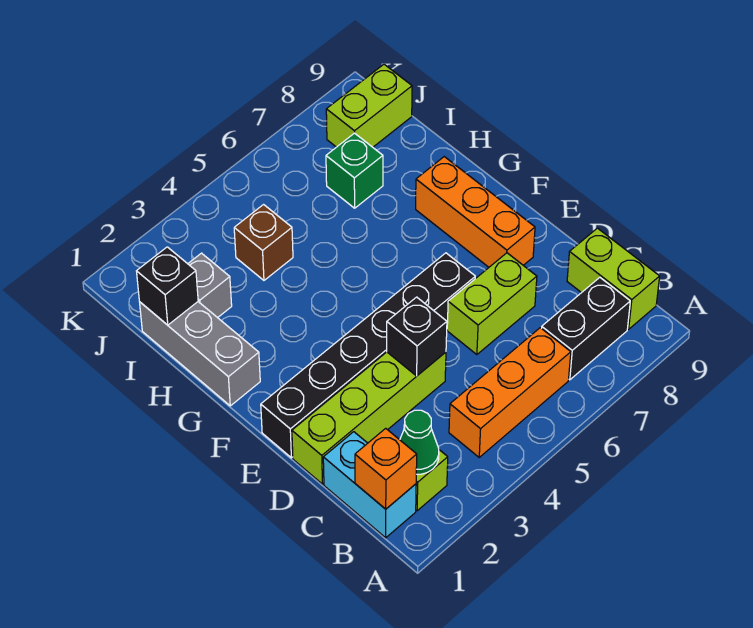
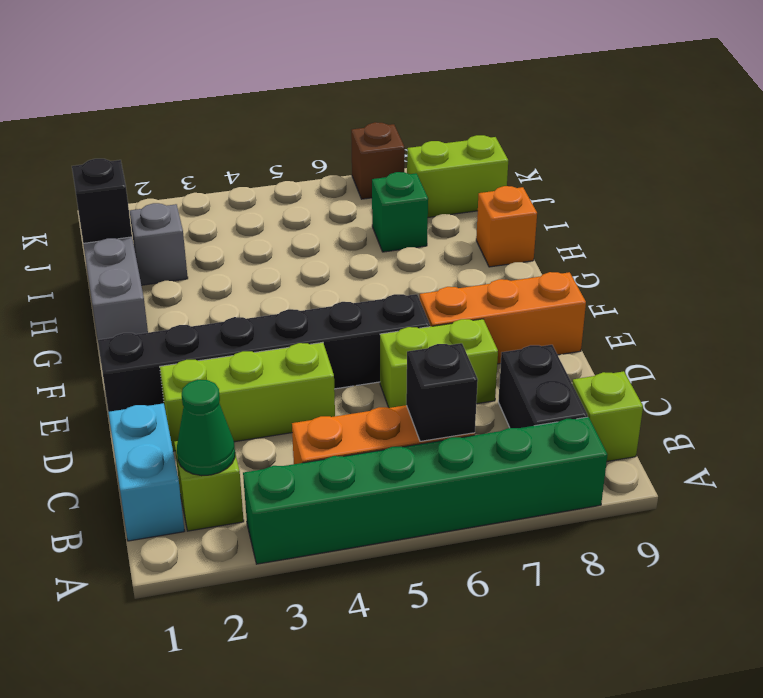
none -> green brick A3:A8 level 1
orange brick B1 level 2 -> orange brick H9 level 1
black brick B7:B8 level 1 -> black brick B8:C8 level 1
lime brick B9:C9 level 1 -> lime brick B9 level 1
lime brick D1:D4 level 1 -> lime brick D2:D4 level 1
black brick D4 level 2 -> black brick B6 level 2
orange brick E8:G8 level 1 -> orange brick E7:E9 level 1
brown brick I4 level 1 -> brown brick K7 level 1

